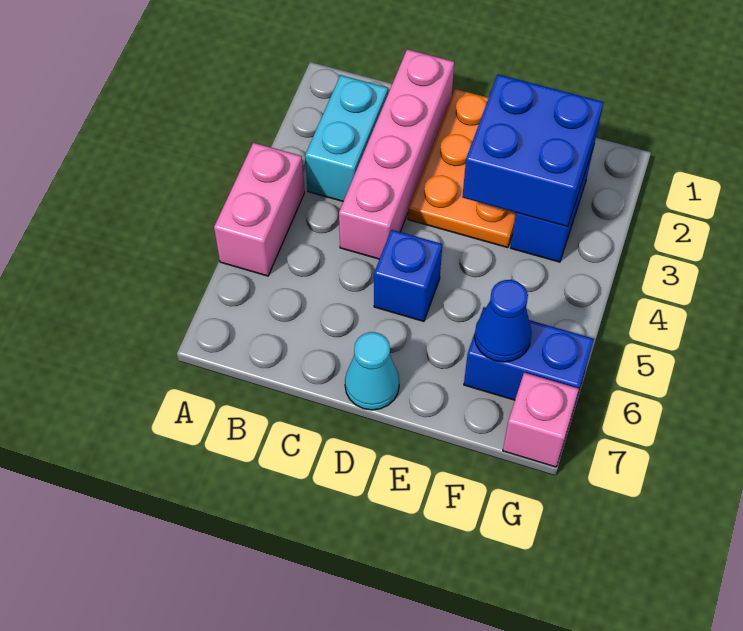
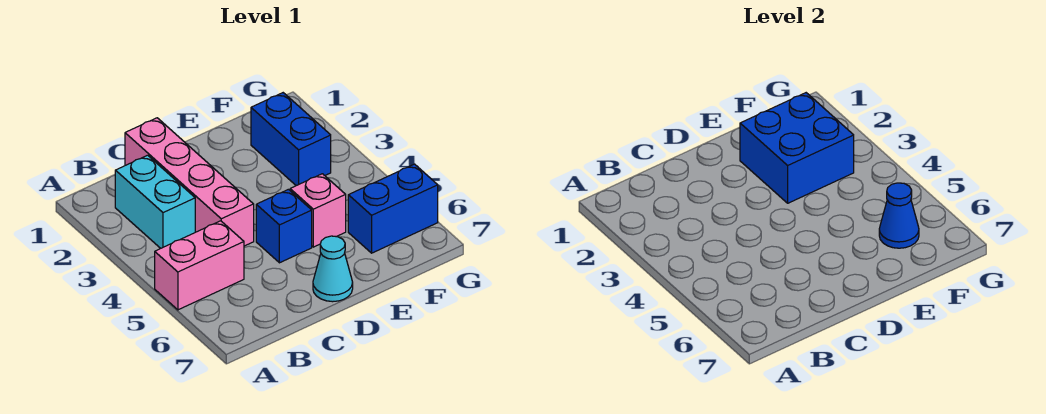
pink brick A4:A5 level 1 -> pink brick A5:B5 level 1
orange plate D1:E3 level 1 -> none
pink brick G7 level 1 -> pink brick E5 level 1

